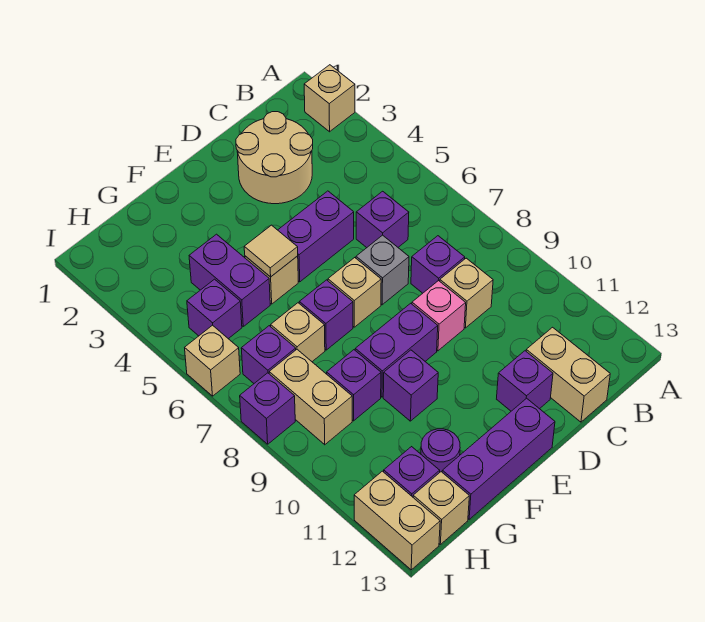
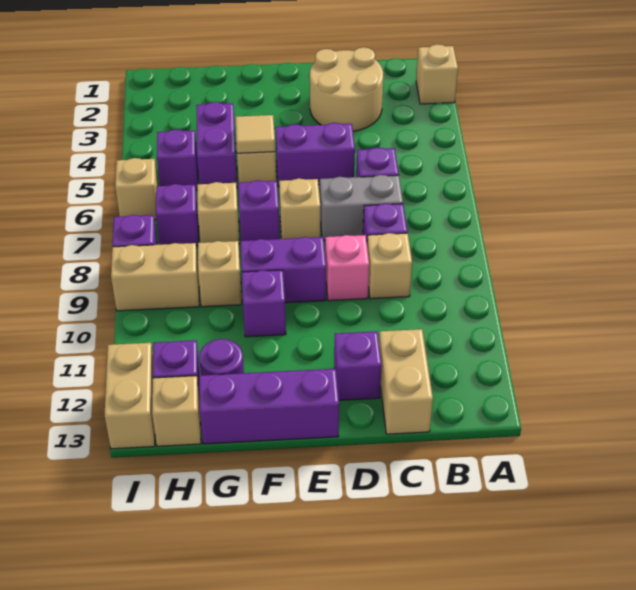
grey brick D7 level 1 -> grey brick C7:D7 level 1
purple brick G9 level 1 -> tan brick G9 level 1
tan brick H8:H9 level 1 -> tan brick H9:I9 level 1

